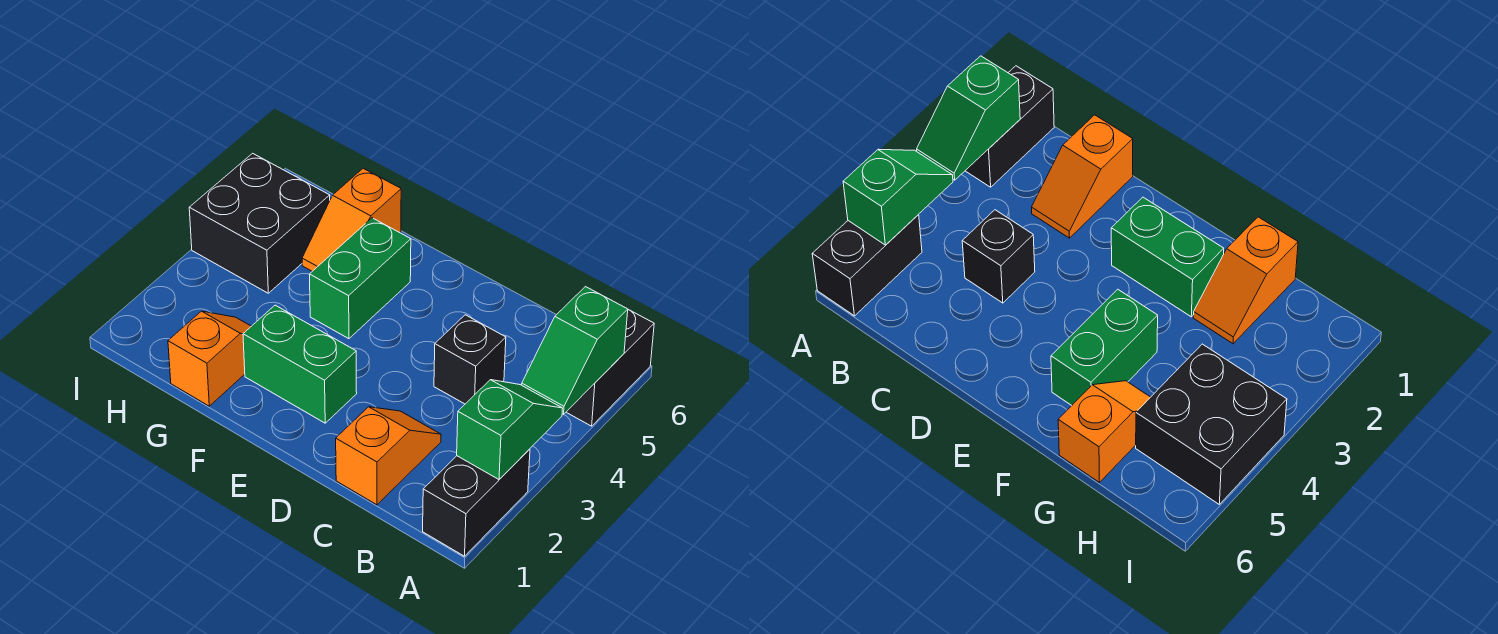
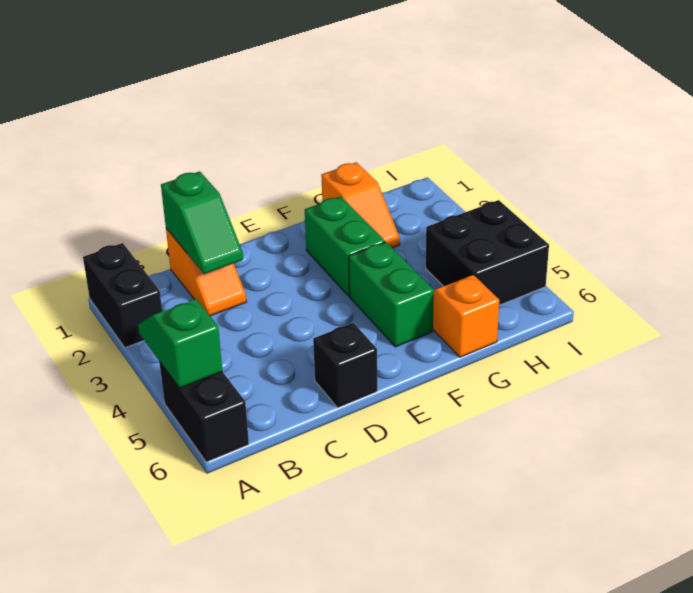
green slope A2:A3 level 2 top 2 -> green slope C1:C2 level 2 top 1
black brick C4 level 1 -> black brick D6 level 1
green brick E2:F2 level 1 -> green brick F2:F3 level 1

